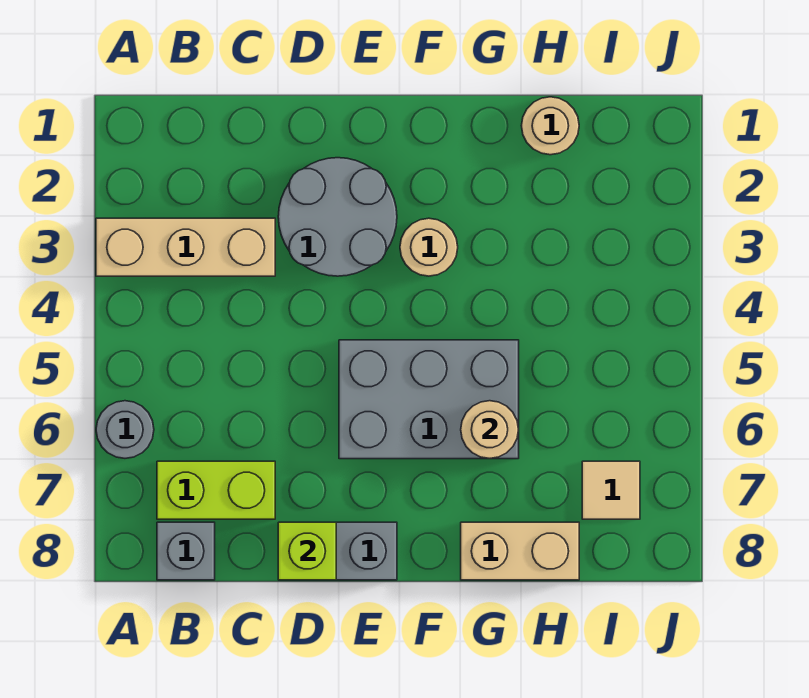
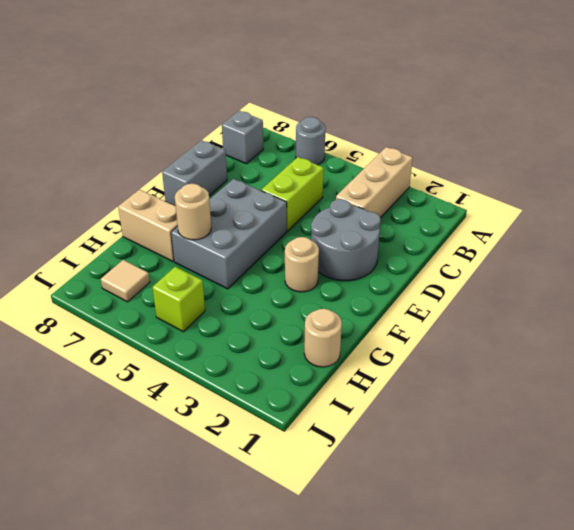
lime brick B7:C7 level 1 -> lime brick C5:D5 level 1
lime brick D8 level 2 -> lime brick I5 level 1
tan brick G8:H8 level 1 -> tan brick G7:G8 level 1

